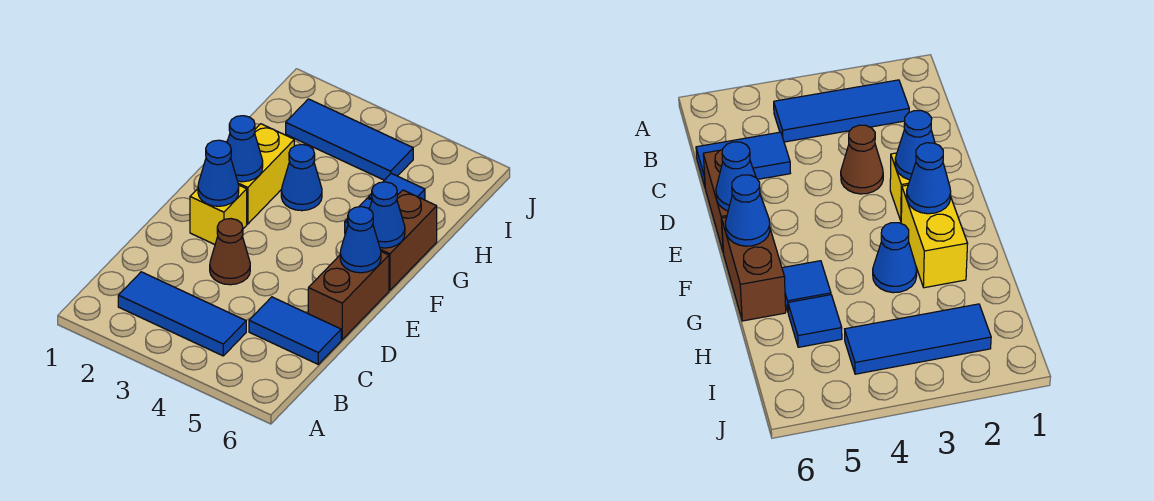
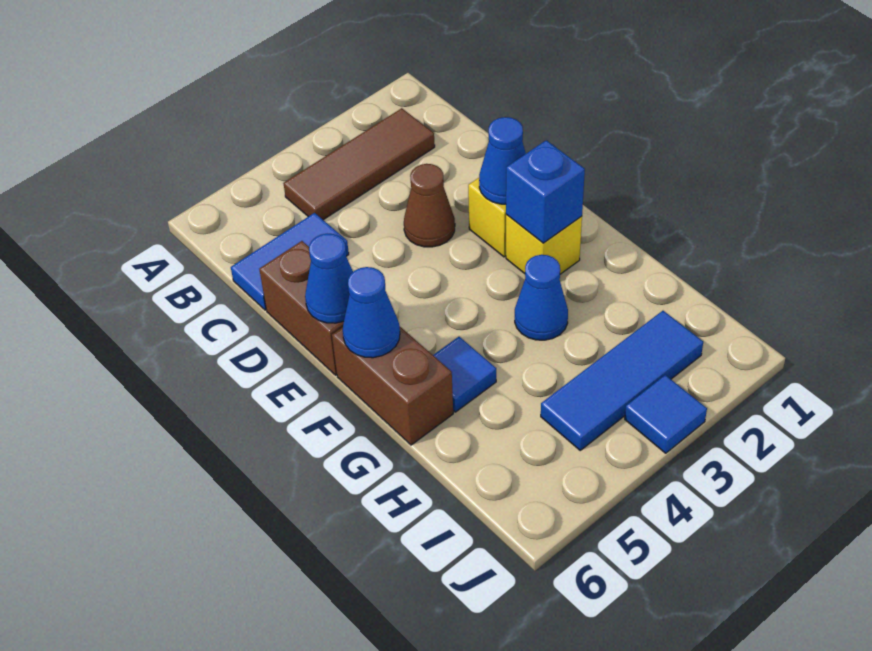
blue tile B2:B4 level 1 -> brown tile B2:B4 level 1
yellow brick F2:G2 level 1 -> yellow brick F2 level 1
blue cone F2 level 2 -> blue brick F2 level 2
blue tile H5 level 1 -> blue tile J3 level 1

